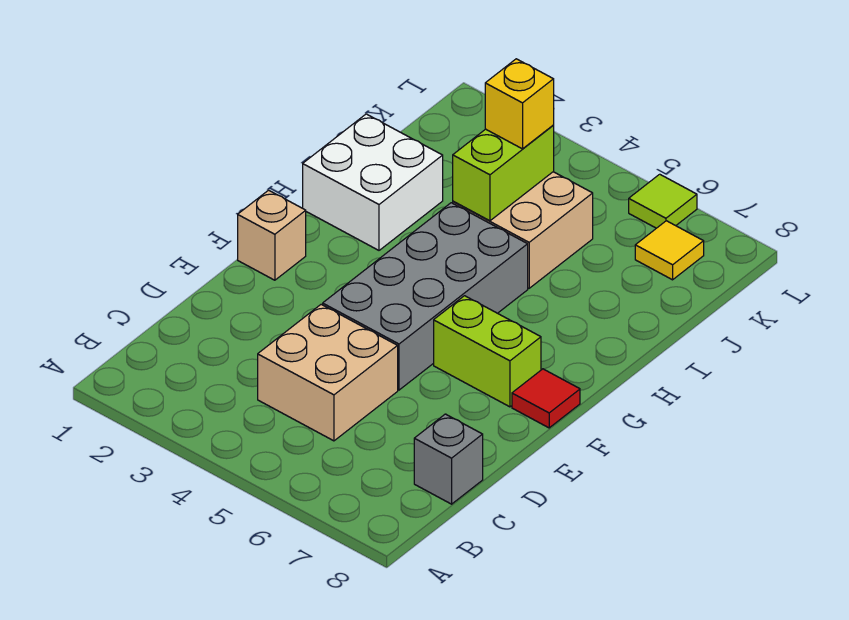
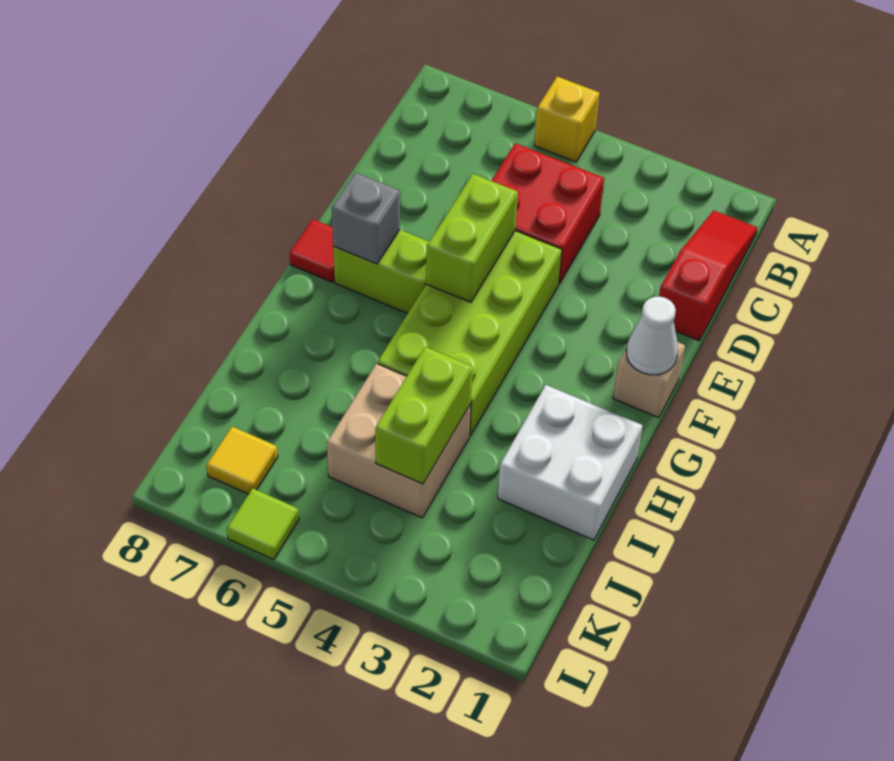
none -> red slope B1:D1 level 1 top D
tan brick C4:D5 level 1 -> red brick C4:D5 level 1
grey brick C8 level 1 -> grey brick F7 level 2
grey brick E4:H5 level 1 -> lime brick E4:H5 level 1
none -> lime brick E5:F5 level 2
none -> white cone F1 level 2
yellow brick J4 level 3 -> yellow brick A5 level 1

